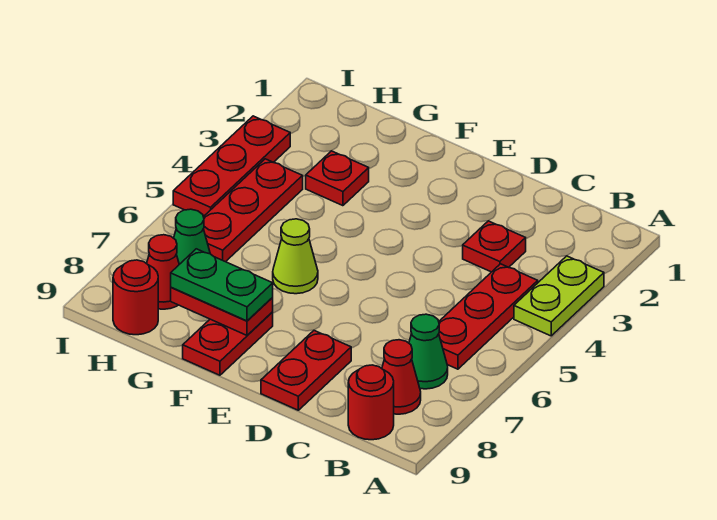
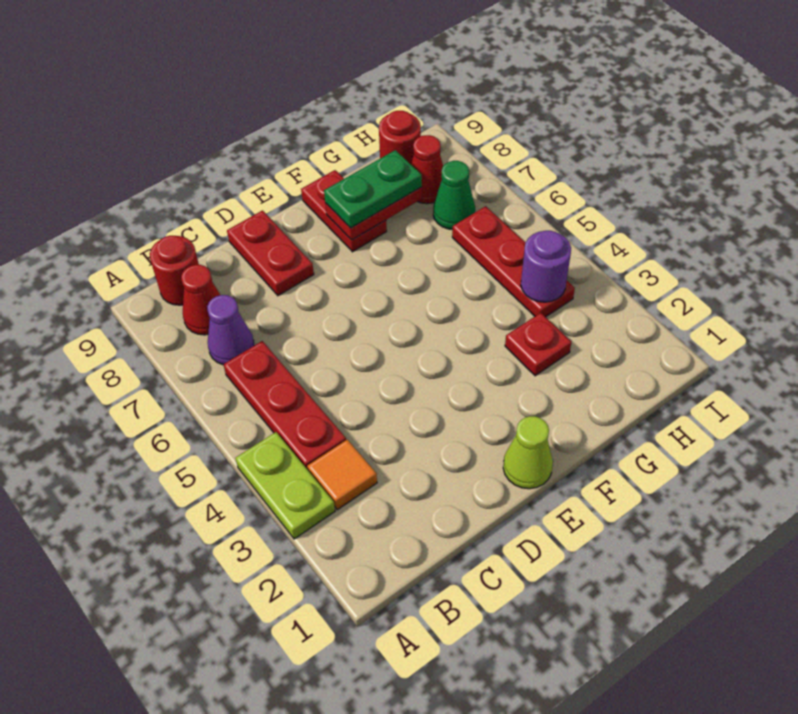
none -> orange tile B3 level 1
green cone B7 level 1 -> purple cone B7 level 1
red plate C3 level 1 -> none
lime cone F6 level 1 -> lime cone E1 level 1
none -> purple round brick H4 level 2
red plate I3:I5 level 1 -> none

